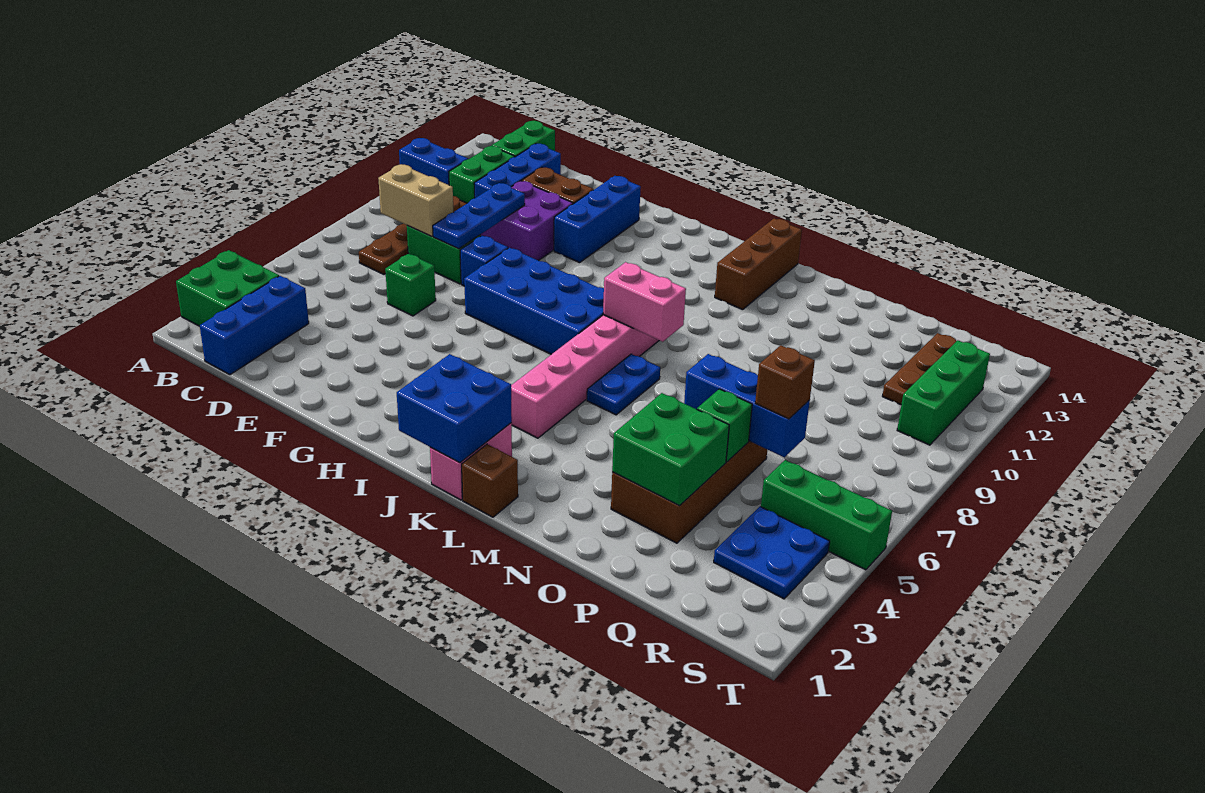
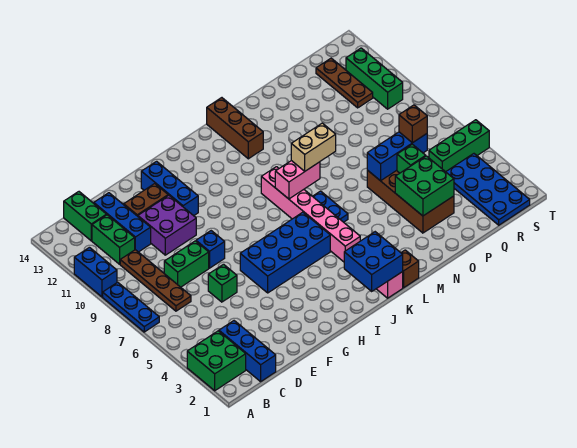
blue brick A11:B11 level 1 -> blue brick A10:A11 level 1
tan brick C8:D8 level 2 -> tan brick L8:M8 level 3
blue plate E8:E10 level 2 -> blue plate A7:A9 level 1
blue brick G7:J8 level 1 -> blue brick G5:J6 level 1
blue plate R3:S4 level 1 -> blue plate R1:S4 level 1

